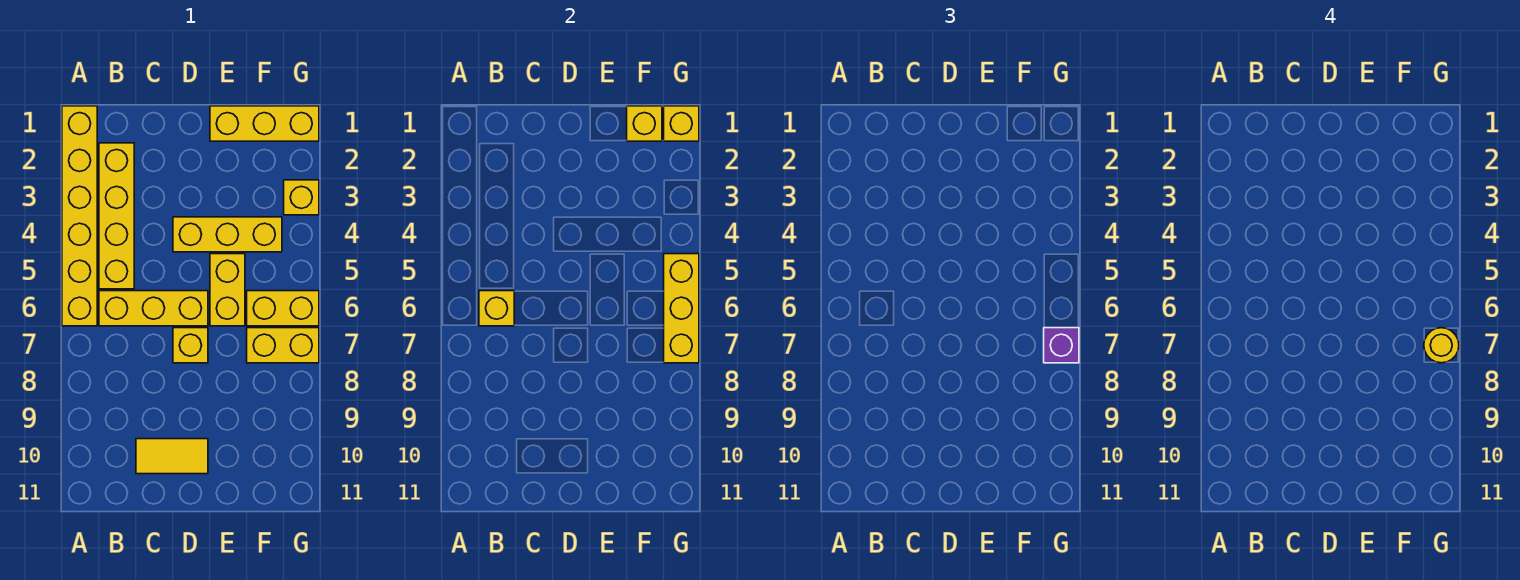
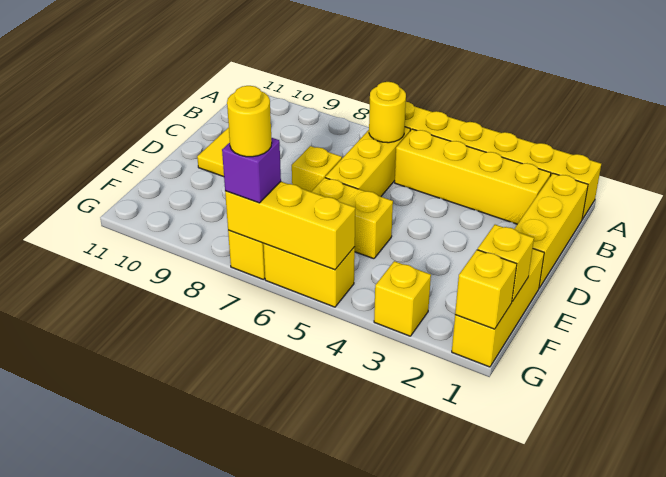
yellow brick B6 level 2 -> yellow round brick B6 level 2
yellow brick D4:F4 level 1 -> yellow brick B1:D1 level 1
yellow brick F6:G6 level 1 -> yellow brick G5:G6 level 1

